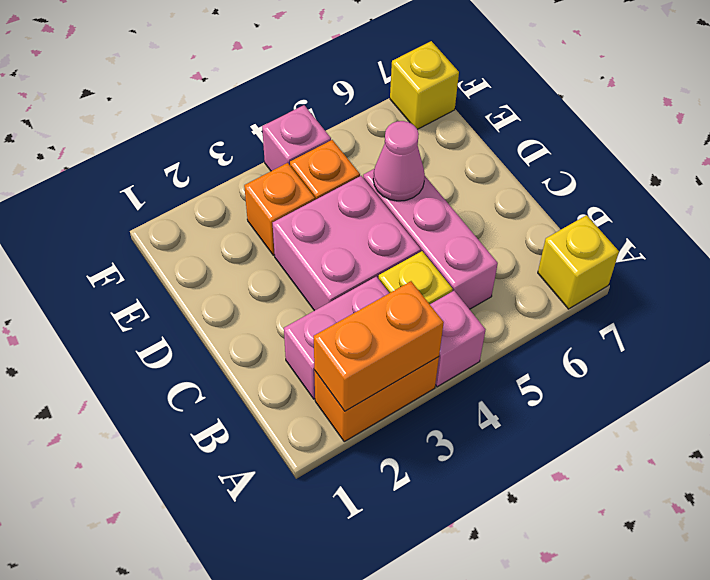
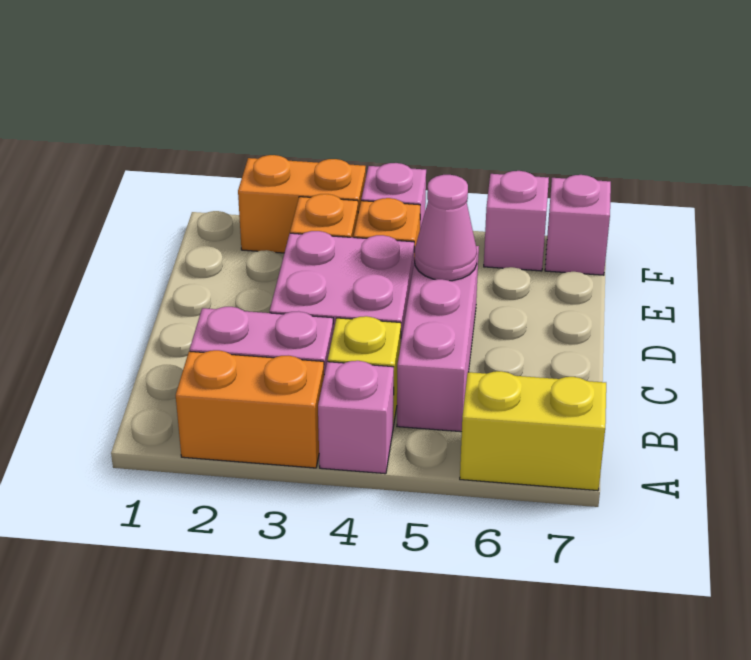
orange brick A2:A3 level 2 -> orange brick F2:F3 level 1
yellow brick A7 level 1 -> yellow brick A6:A7 level 1
none -> pink brick F6 level 1
yellow brick F7 level 1 -> pink brick F7 level 1

